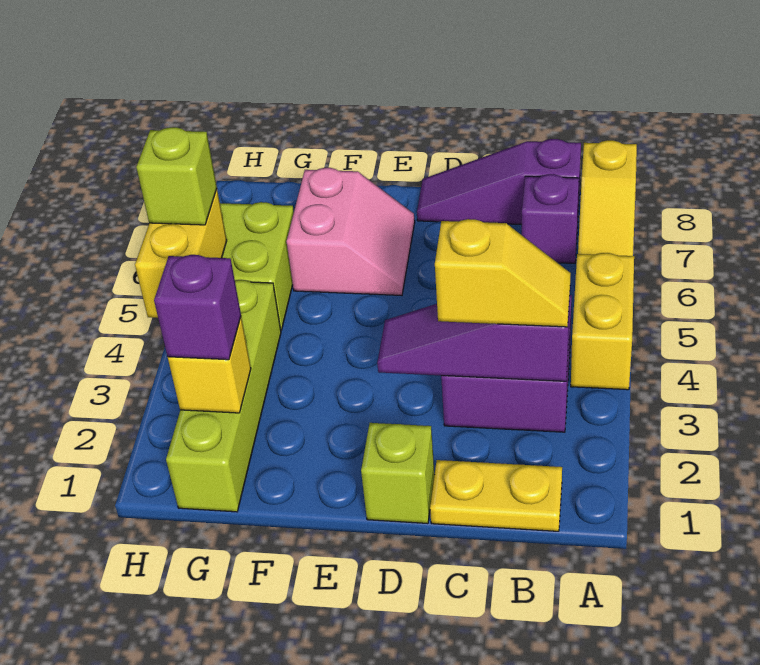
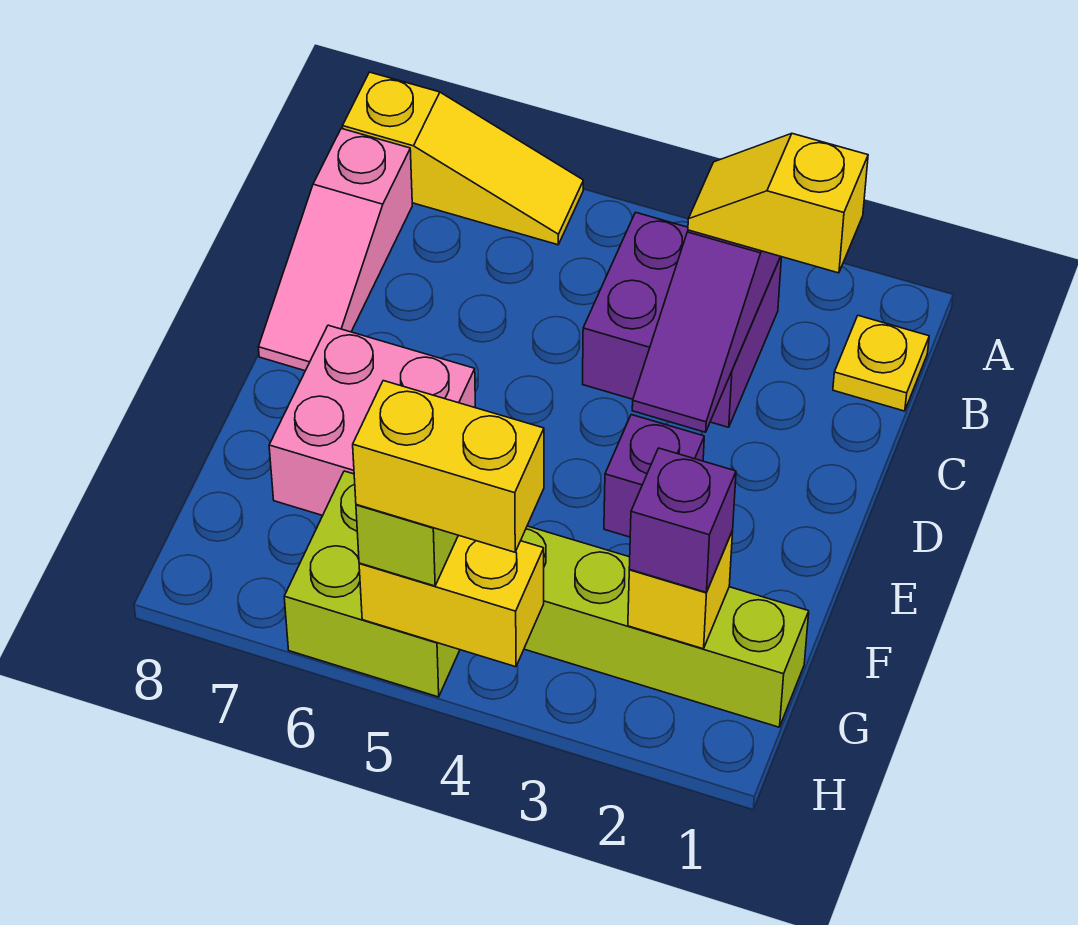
yellow brick A4:A5 level 1 -> yellow brick H4:H5 level 4
yellow plate B1:C1 level 1 -> yellow plate B1 level 1
yellow slope B3:C3 level 3 top C -> yellow slope B2:B3 level 3 top 2
purple brick B7 level 1 -> purple brick E3 level 1
purple slope B8:D8 level 1 top B -> pink slope B8:D8 level 1 top B
lime brick D1 level 1 -> none
pink slope E6:F7 level 1 top F -> pink brick E6:F7 level 1

